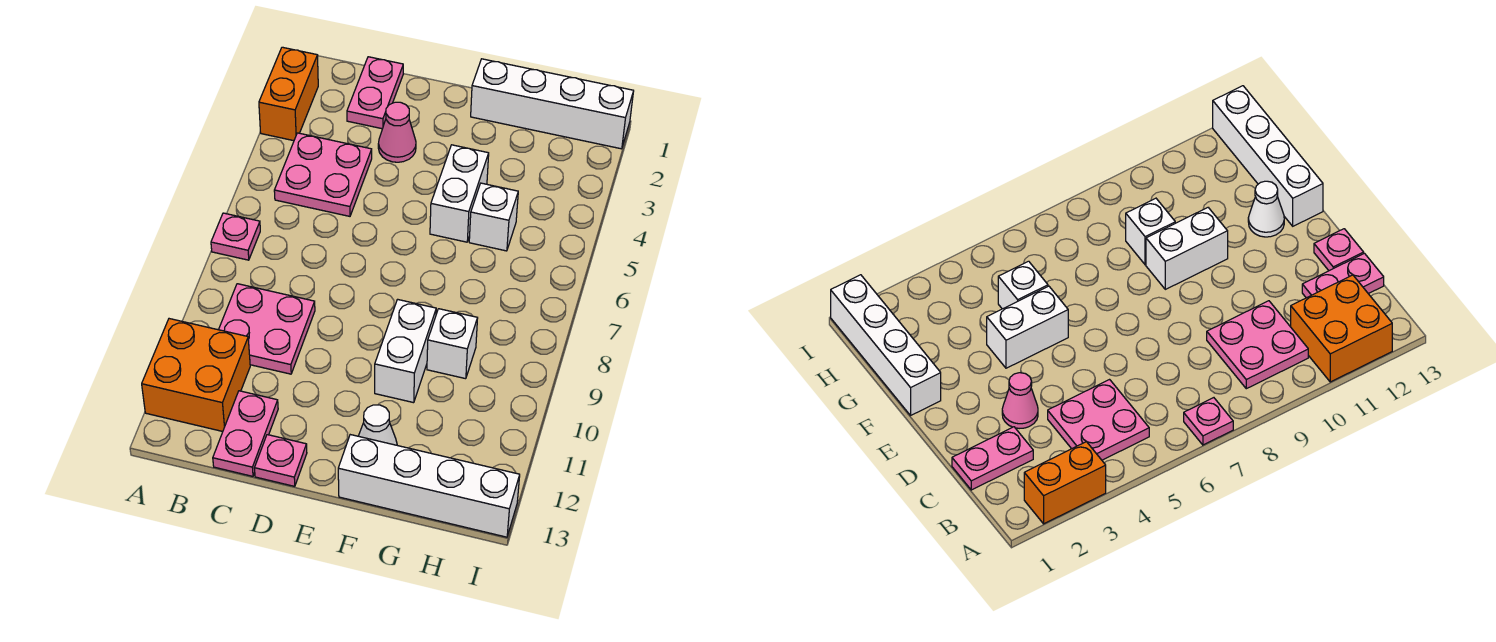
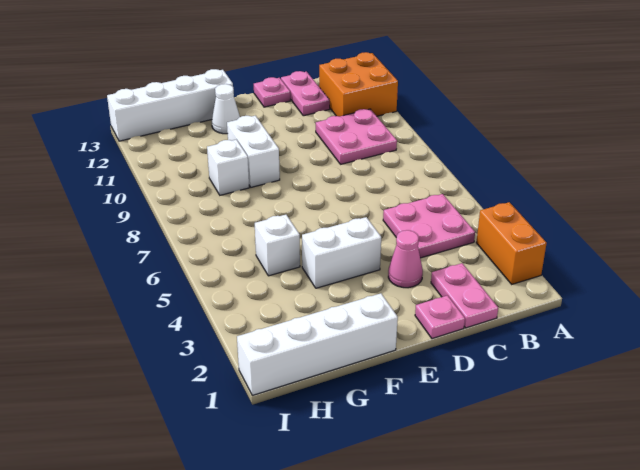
pink plate A7 level 1 -> pink plate D1 level 1
white brick F4:F5 level 1 -> white brick E4:F4 level 1

